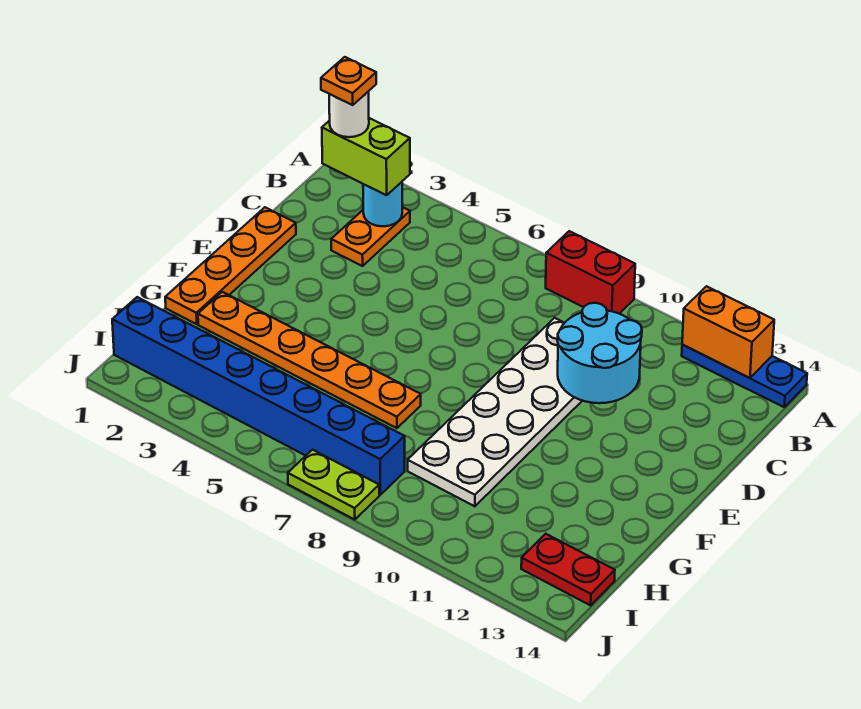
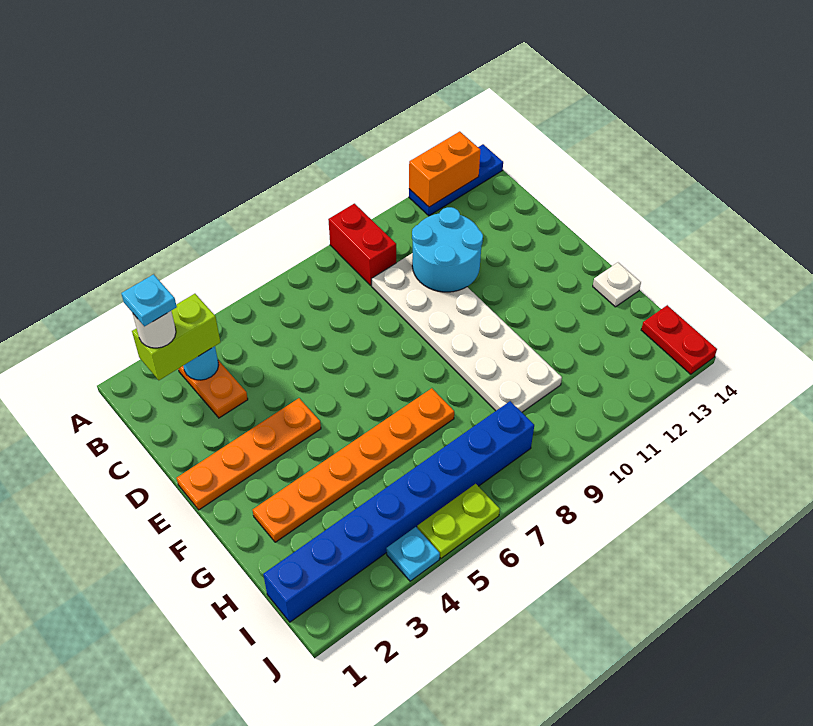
red brick A8:A9 level 1 -> red brick A9:B9 level 1
orange plate B2 level 5 -> cyan plate B2 level 5
orange plate D1:G1 level 1 -> orange plate E1:E4 level 1
none -> white plate G14 level 1
red plate I13:I14 level 1 -> red plate I14:J14 level 1
none -> cyan plate J4 level 1
lime plate J7:J8 level 1 -> lime plate J5:J6 level 1

